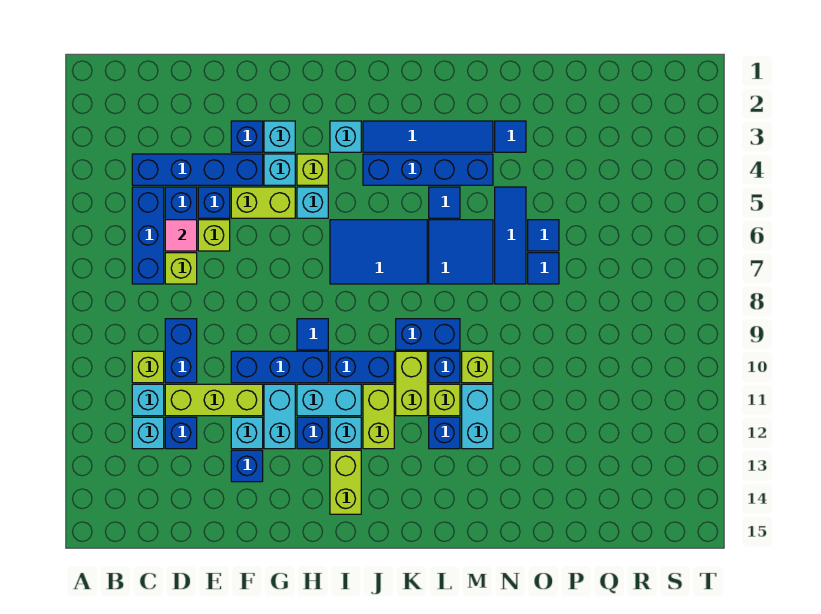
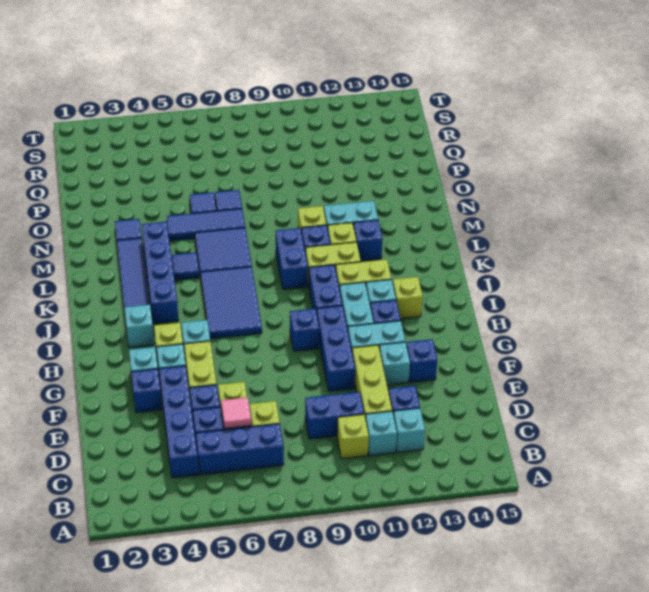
blue tile H9 level 1 -> blue brick H9 level 1
lime brick I13:I14 level 1 -> lime brick I13 level 1

